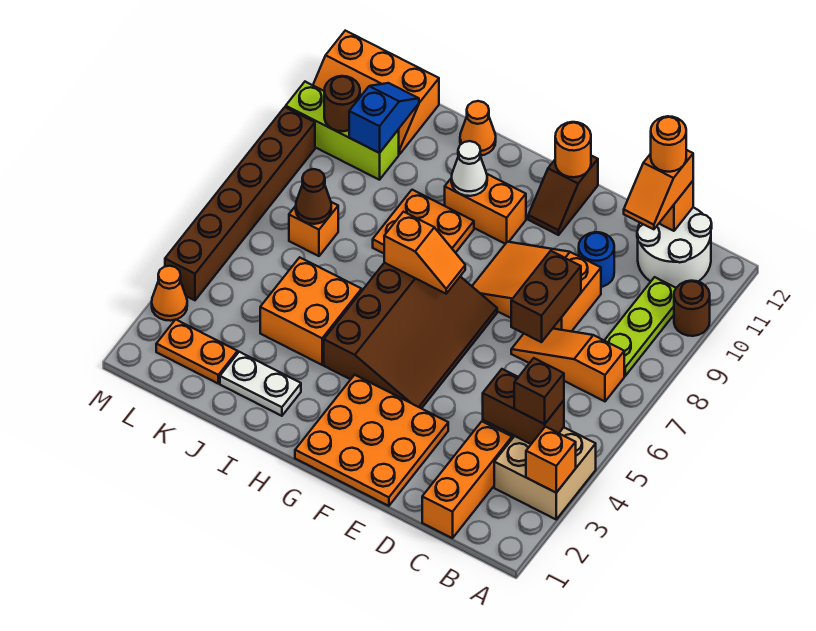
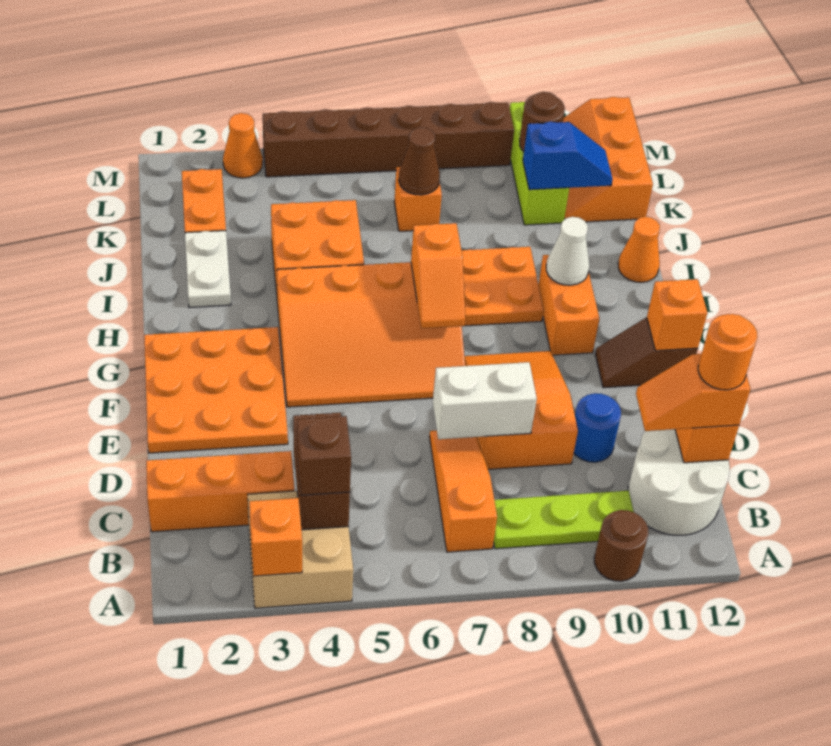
brown brick D7:D8 level 2 -> white brick D7:D8 level 2
brown slope F4:H7 level 1 top H -> orange slope F4:H7 level 1 top H
orange round brick F12 level 2 -> orange brick F12 level 2

